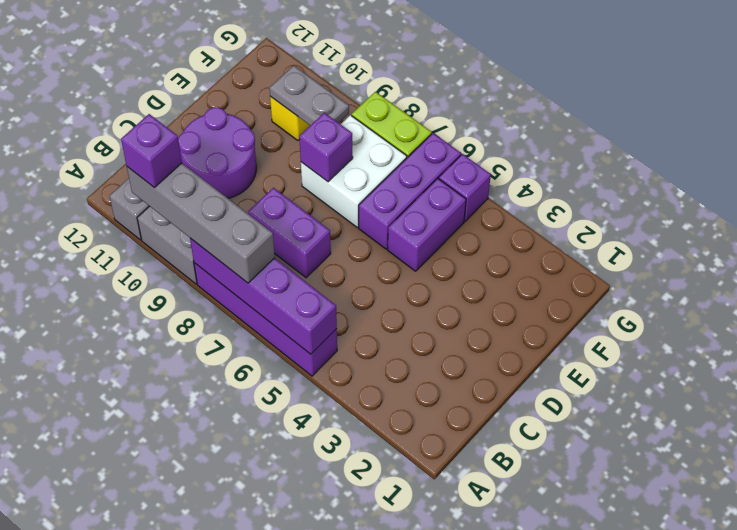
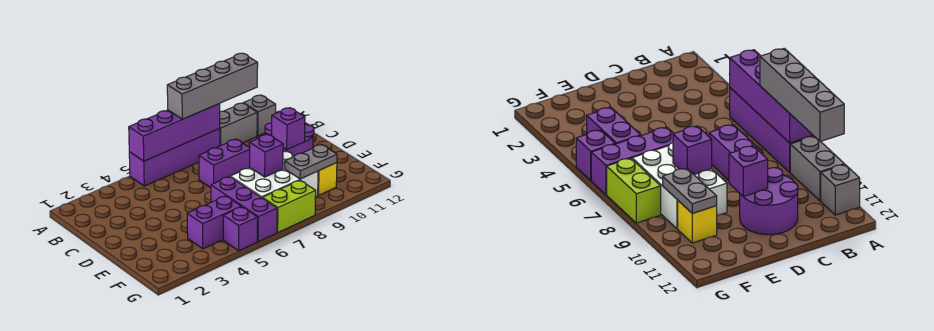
purple brick A10 level 4 -> purple brick D10 level 2
purple brick E5:F5 level 1 -> purple brick F4:F5 level 1
white brick E7:F8 level 1 -> white brick E7:F9 level 1

